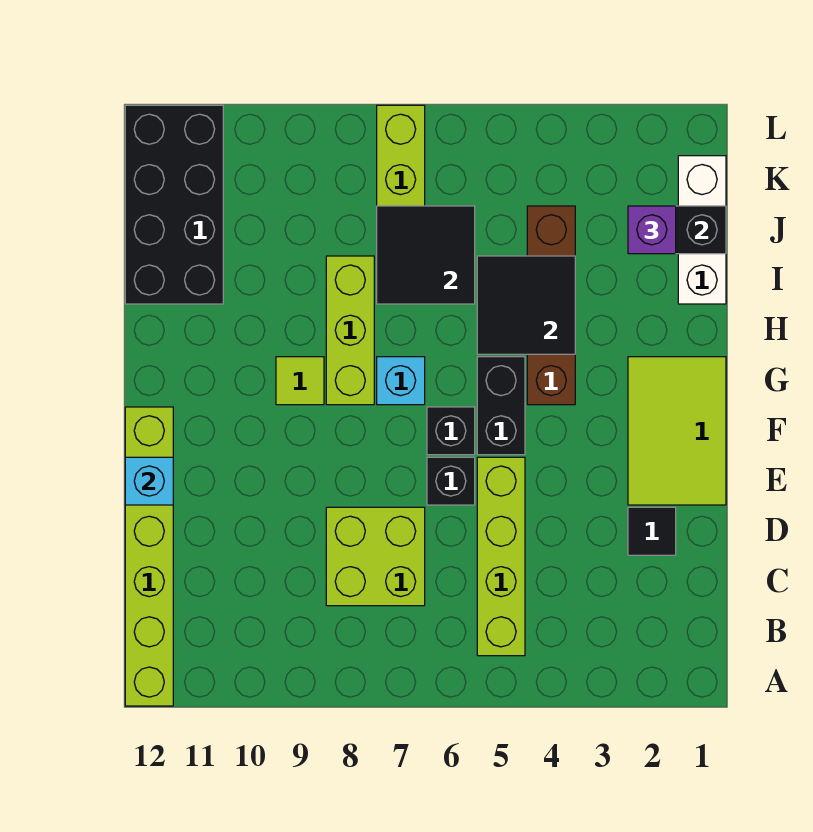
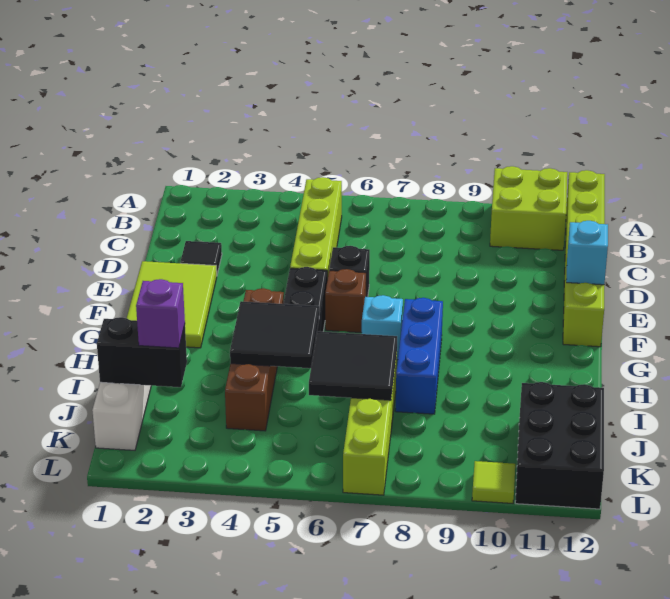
lime brick C7:D8 level 1 -> lime brick A10:B11 level 1
black brick F6 level 1 -> brown brick F6 level 1
lime brick G8:I8 level 1 -> blue brick G8:I8 level 1
lime tile G9 level 1 -> lime tile L10 level 1
black brick I11:L12 level 1 -> black brick J11:L12 level 1

